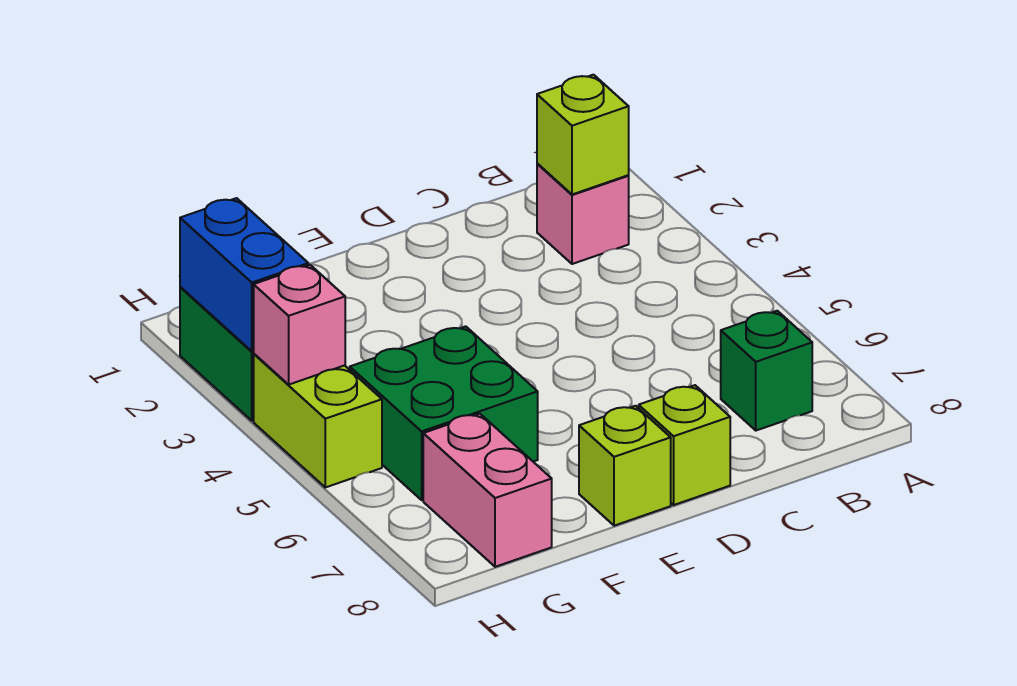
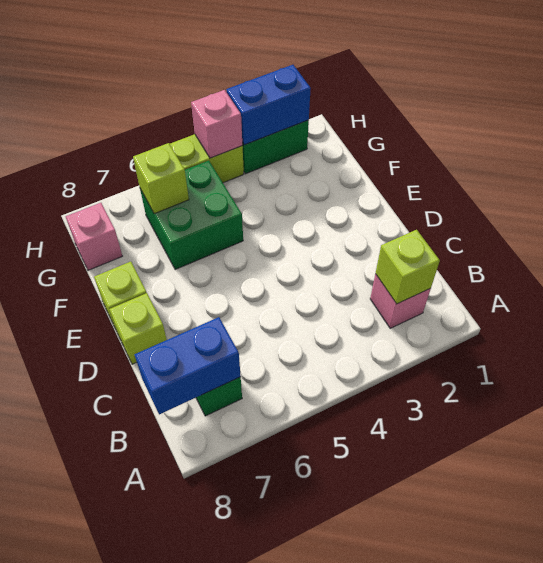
none -> blue brick B7:B8 level 2
none -> lime brick G6 level 2
pink brick G7:G8 level 1 -> pink brick G8 level 1

